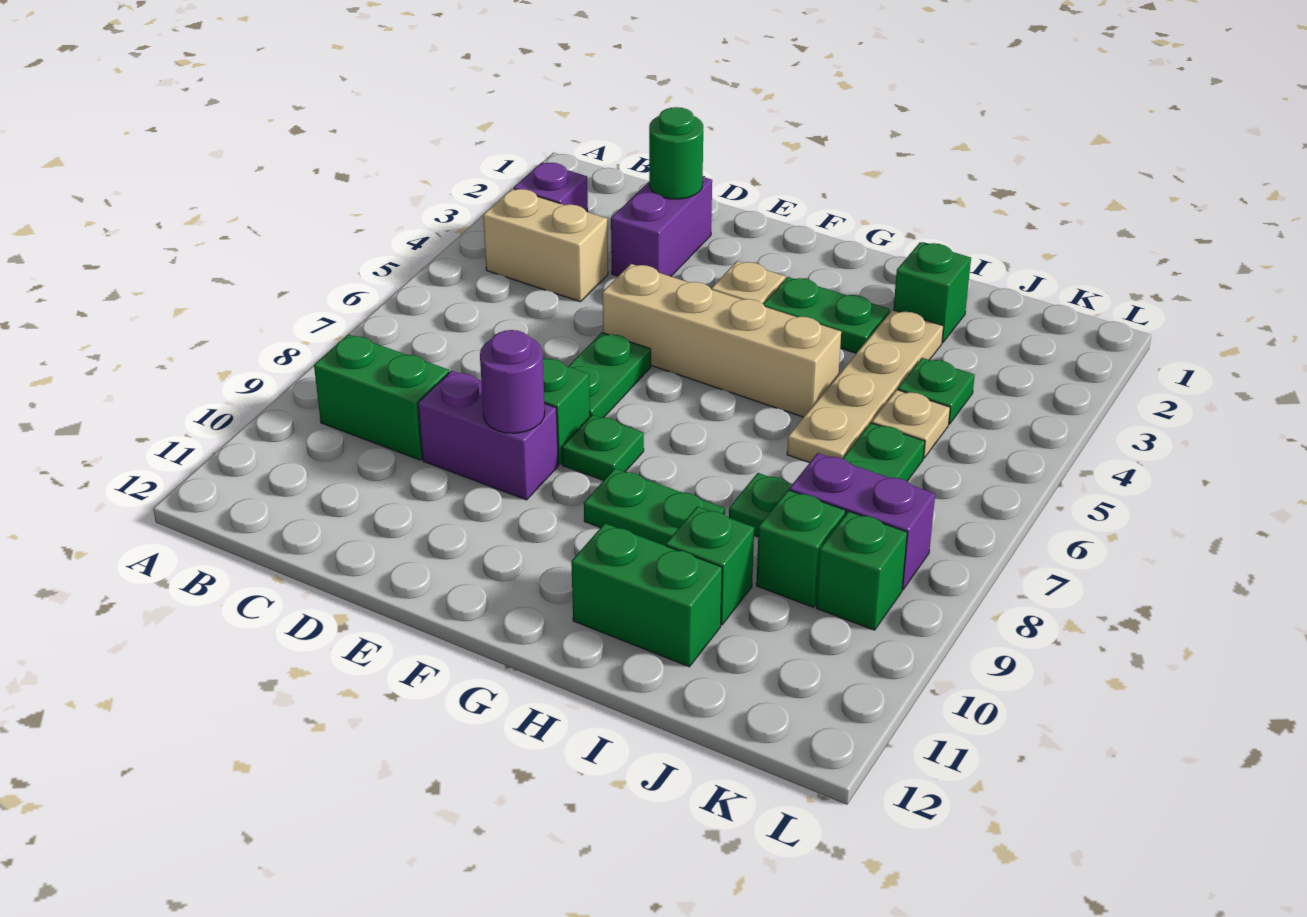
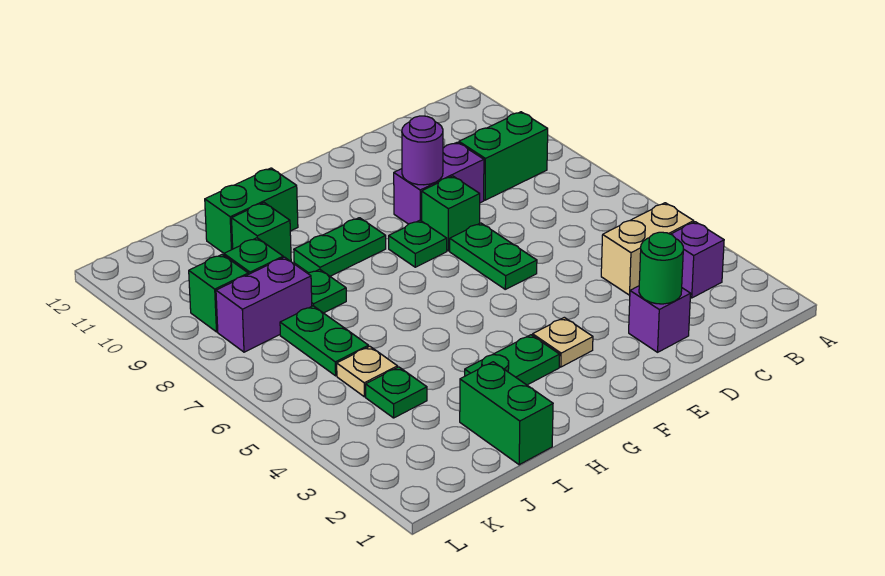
purple brick D2:D3 level 1 -> purple brick D2 level 1
tan brick E5:H5 level 1 -> none
green brick I2 level 1 -> green brick I1:I2 level 1
tan plate I3:I6 level 1 -> none

